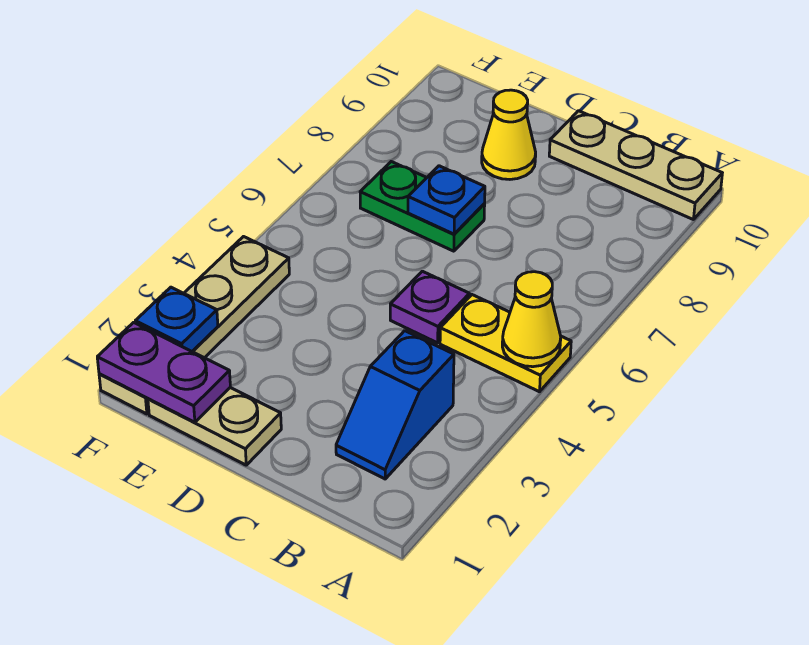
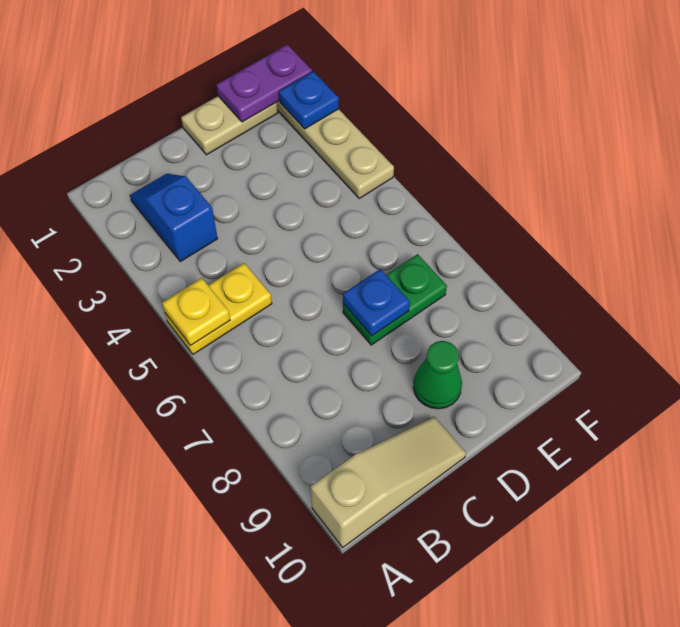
yellow cone A5 level 2 -> yellow plate A5 level 2
tan plate A10:C10 level 1 -> tan slope A10:C10 level 1 top A
purple plate C5 level 1 -> none
yellow cone D9 level 1 -> green cone D9 level 1

